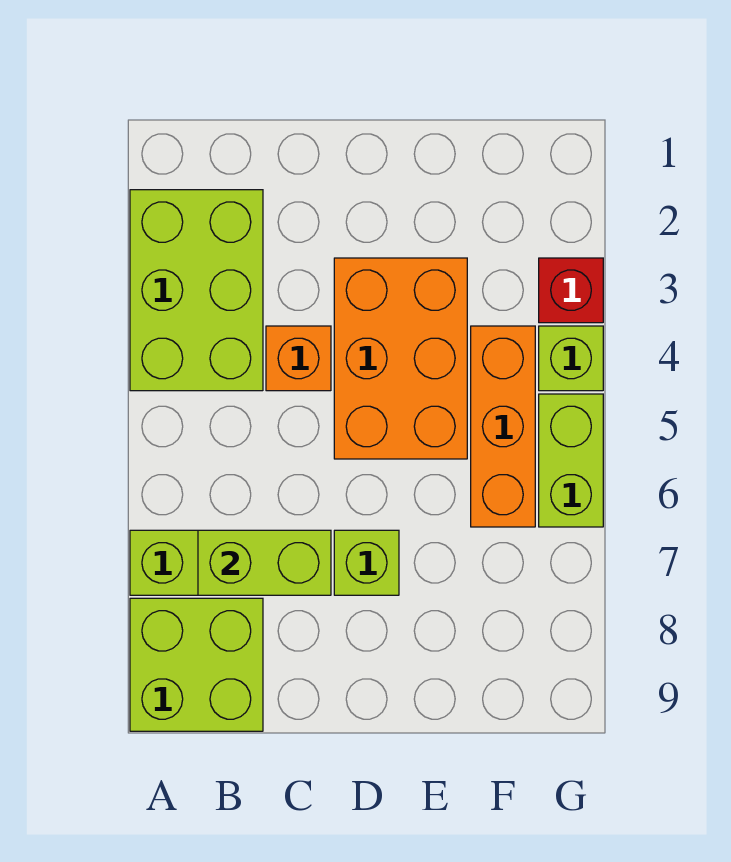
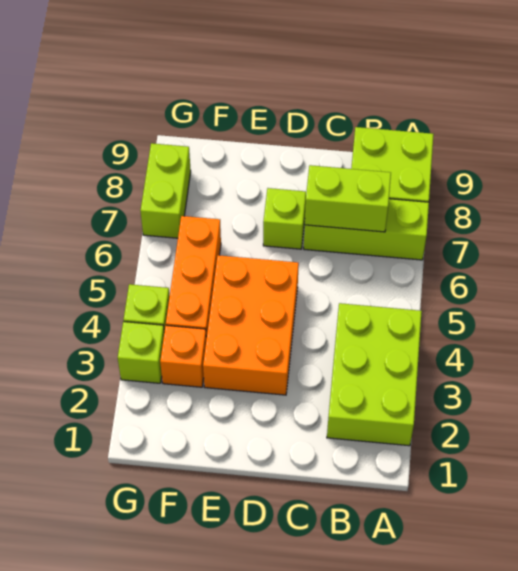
orange brick C4 level 1 -> orange brick F3 level 1
red brick G3 level 1 -> lime brick G3 level 1
lime brick G5:G6 level 1 -> lime brick G7:G8 level 1

